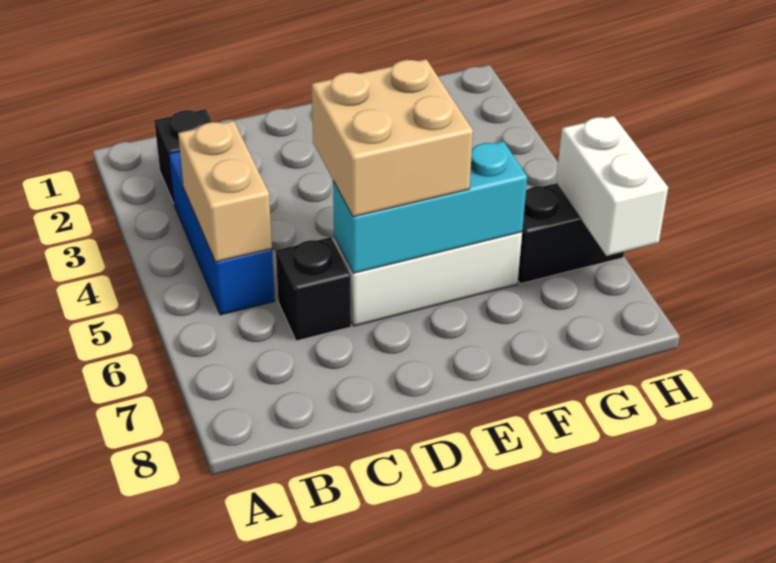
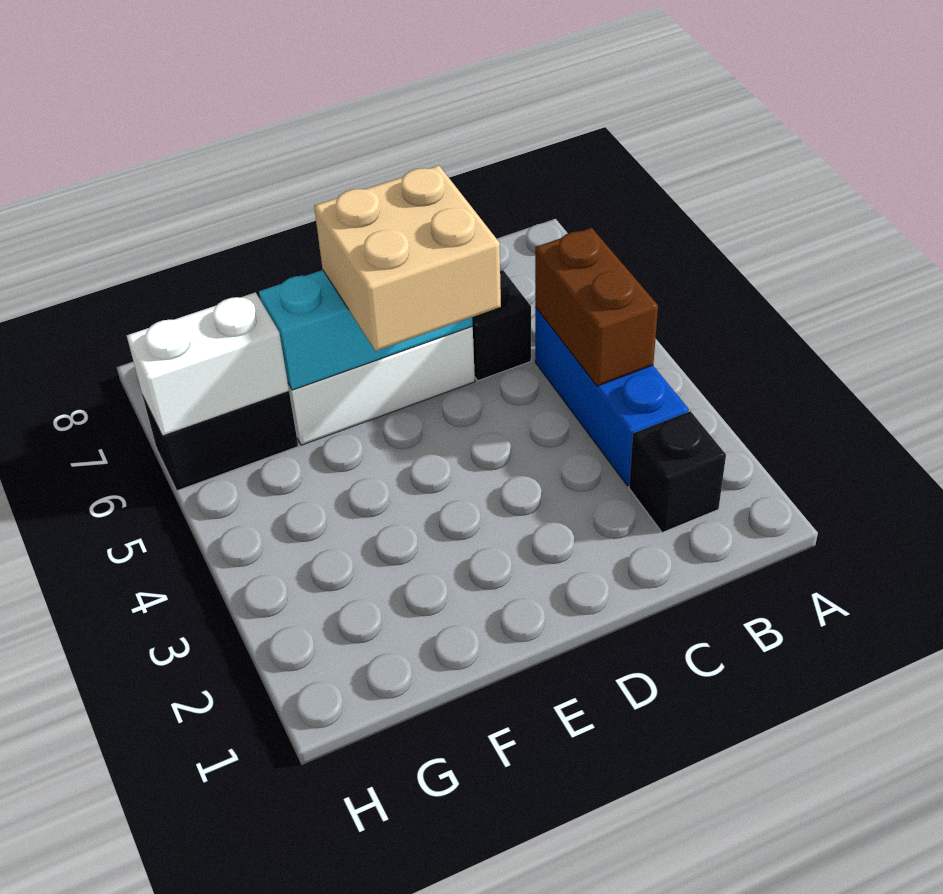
tan brick B4:B5 level 2 -> brown brick B4:B5 level 2
white brick H6:H7 level 2 -> white brick G6:H6 level 2

